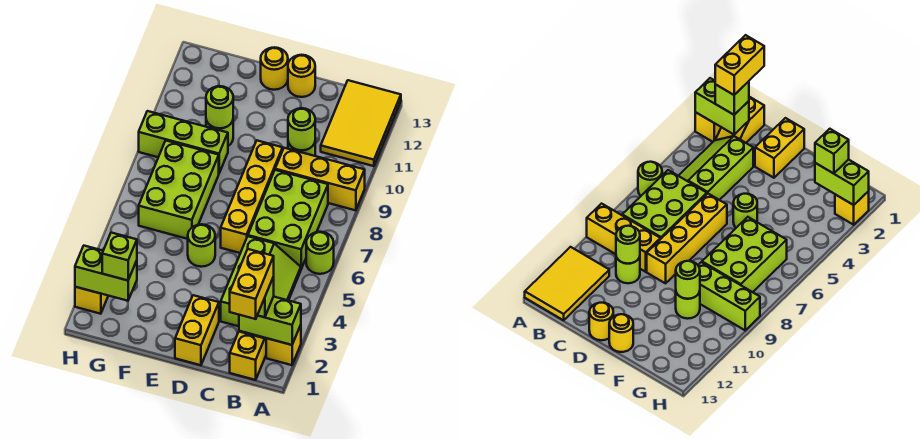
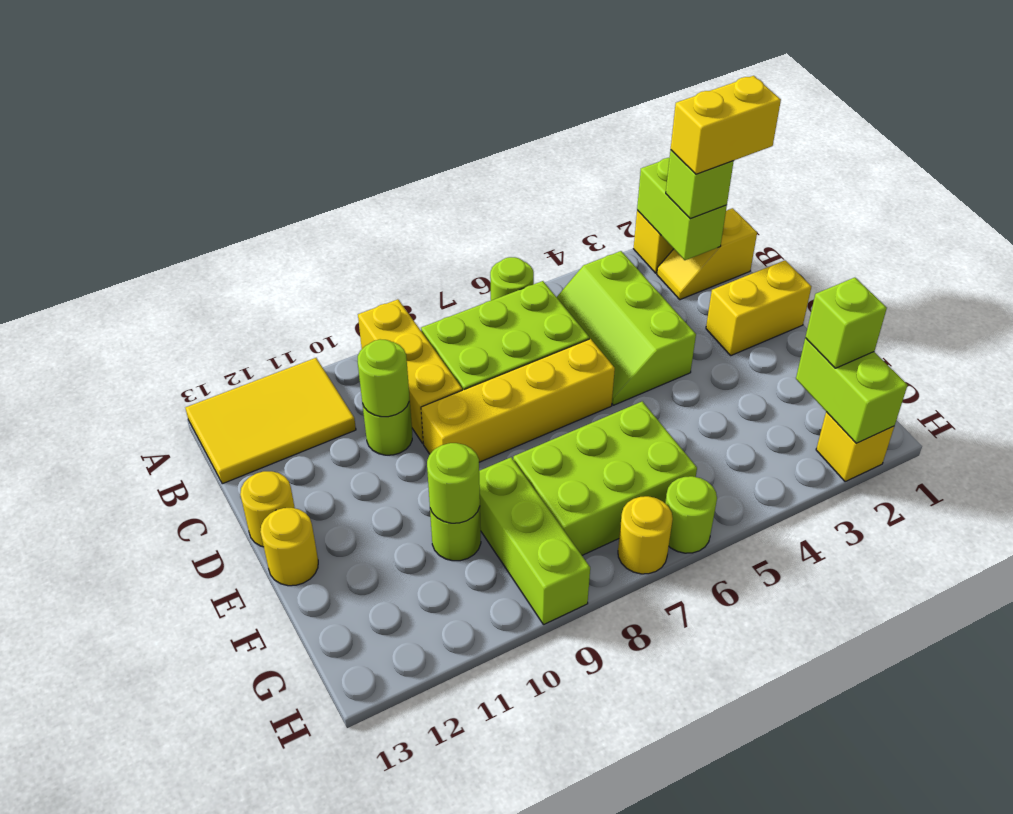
lime slope B3:C5 level 1 top C -> lime slope B4:D5 level 1 top 4
lime round brick E5 level 1 -> lime round brick H6 level 1
none -> yellow round brick H7 level 1

